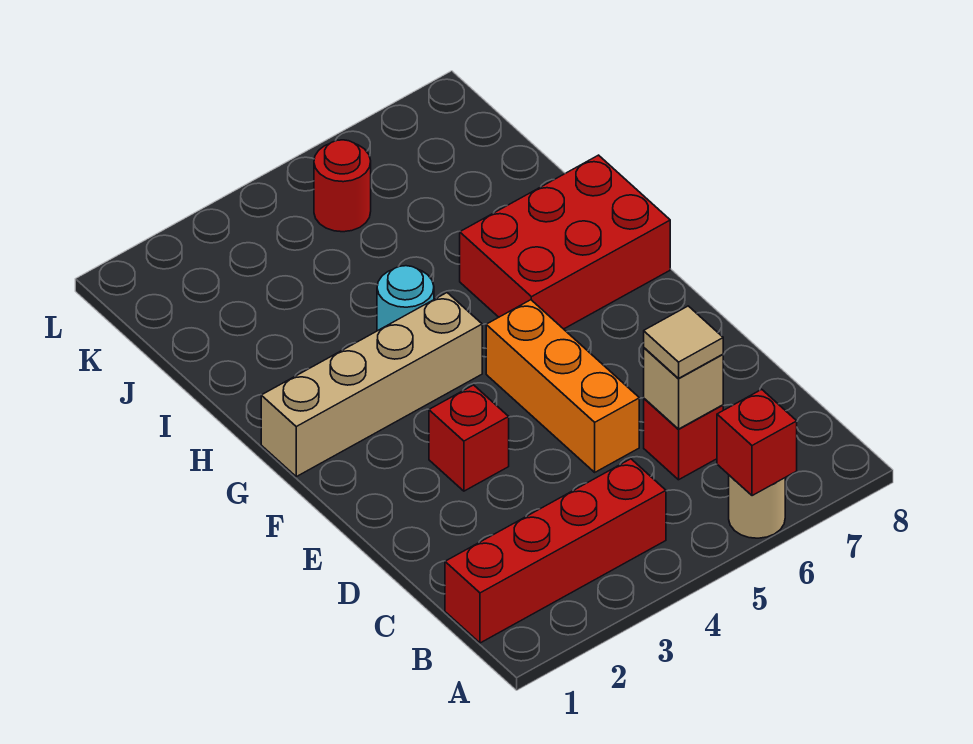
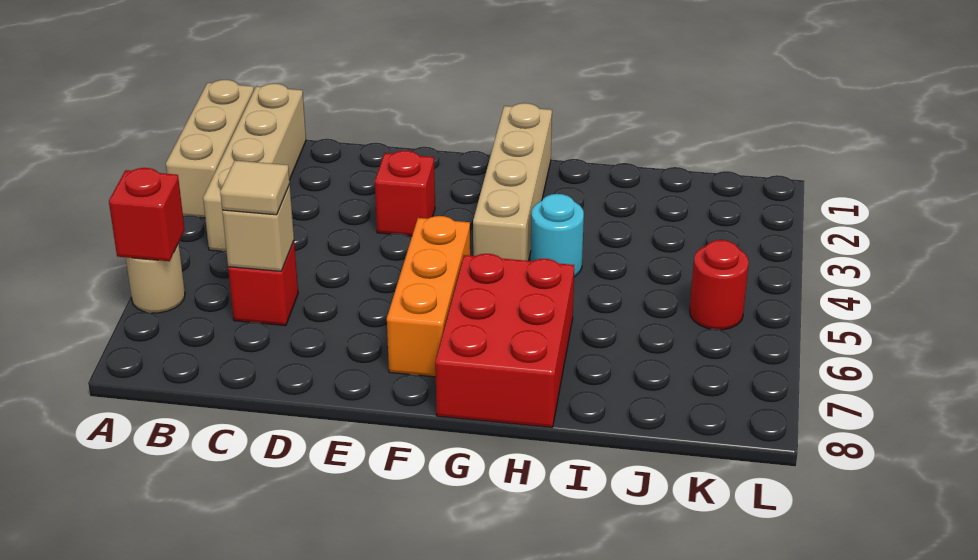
none -> tan brick A1:A3 level 1
red brick B1:B4 level 1 -> tan brick B1:B4 level 1
orange brick D5:F5 level 1 -> orange brick F5:F7 level 1

